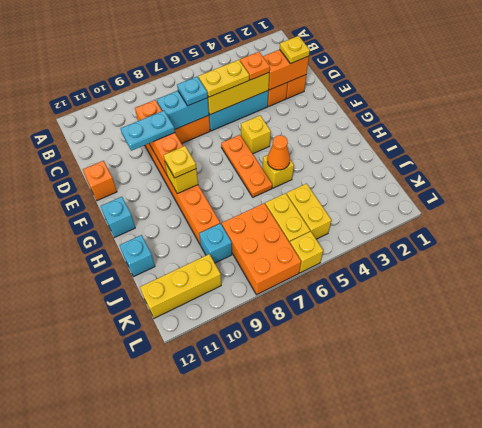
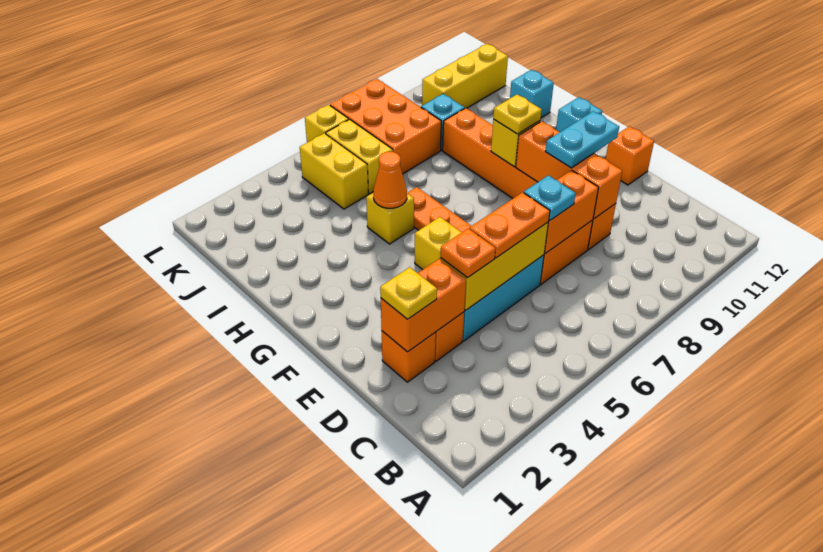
yellow plate D5:D6 level 3 -> orange plate D5:D6 level 3
cyan brick D7:D8 level 2 -> orange brick D7:D8 level 2

